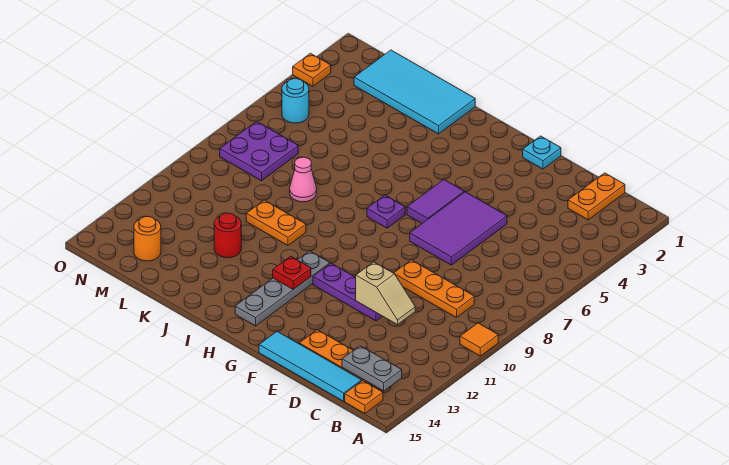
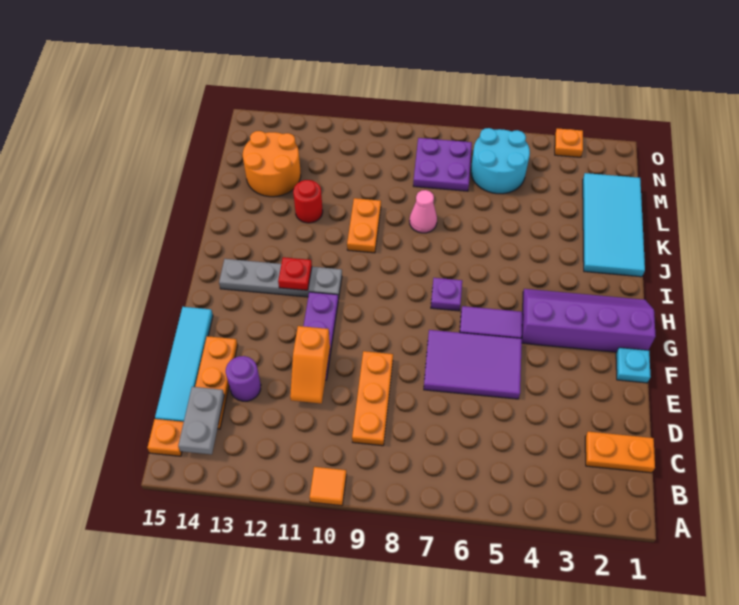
tan slope D11:E11 level 2 top E -> orange slope D11:E11 level 2 top E
none -> purple round brick D13 level 1
none -> purple slope G1:H4 level 1 top G
orange round brick M14 level 1 -> orange round brick L13:M14 level 1
cyan round brick N5 level 1 -> cyan round brick M5:N6 level 1

